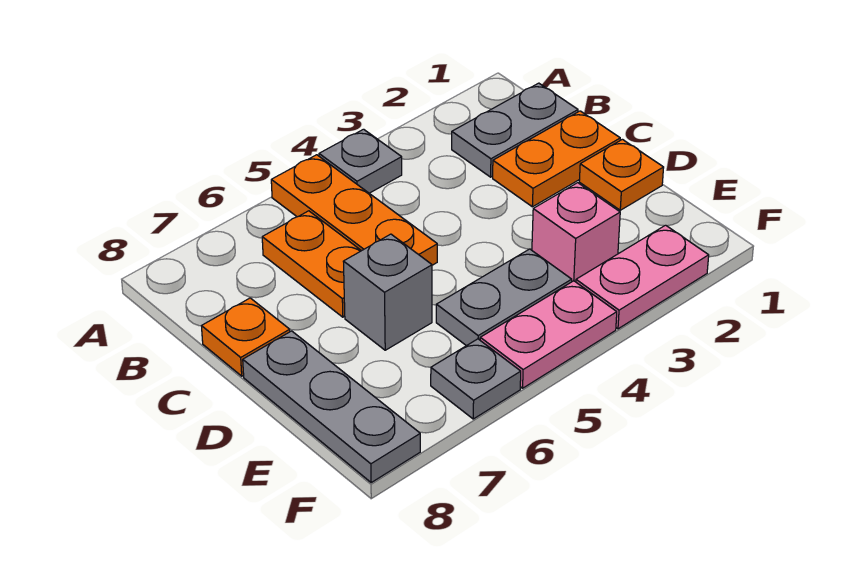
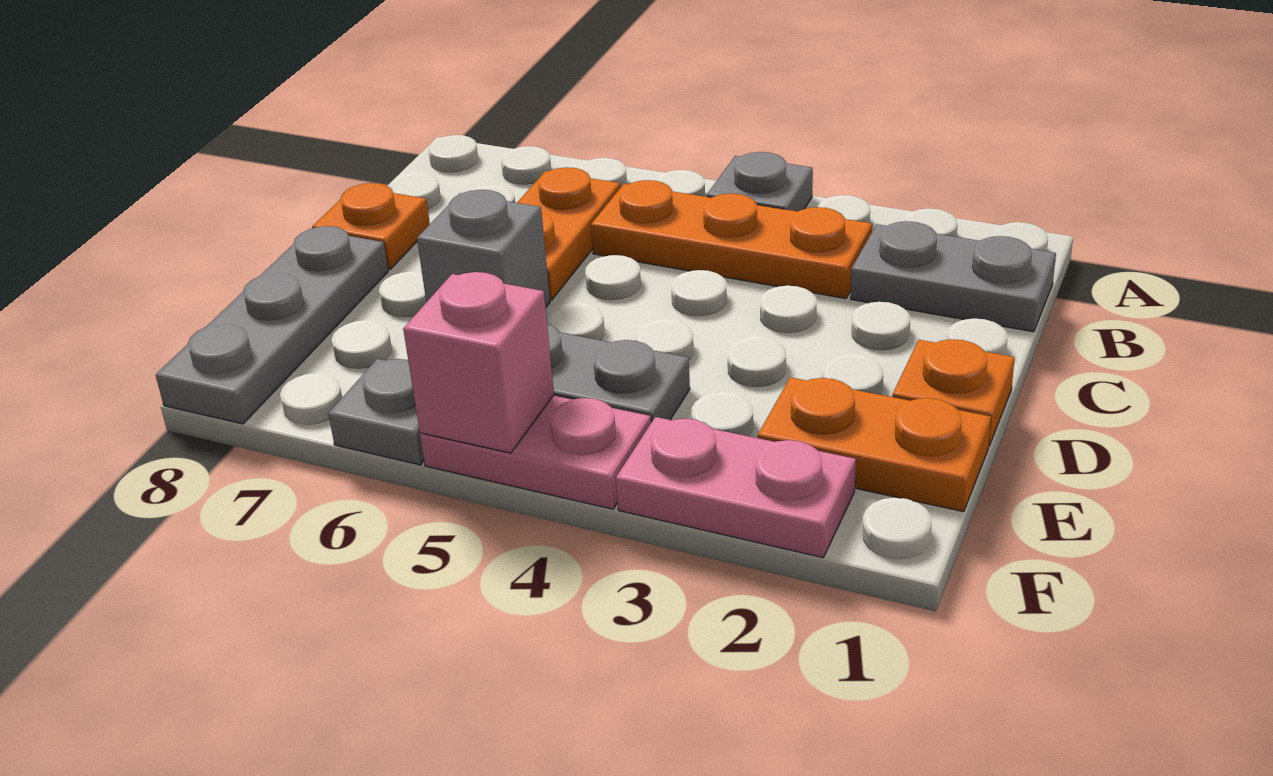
orange plate A5:C5 level 1 -> orange plate B3:B5 level 1
orange plate C1:C2 level 1 -> orange plate E1:E2 level 1
pink brick E3 level 1 -> pink brick F5 level 2

